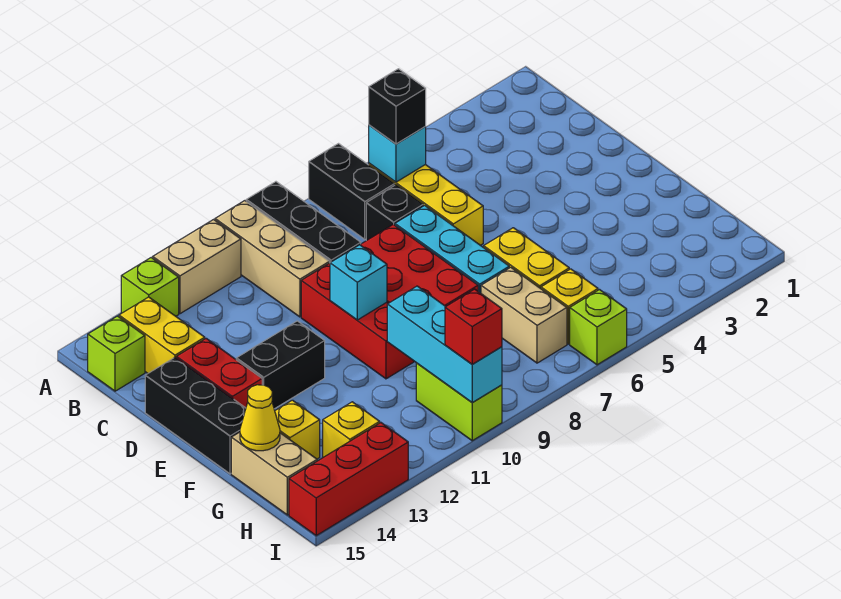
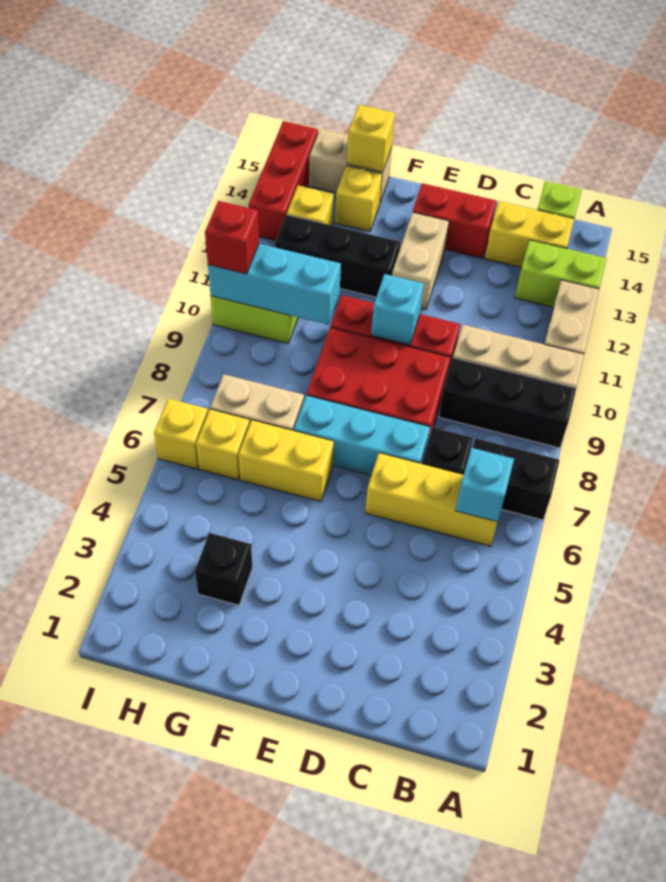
lime brick A13 level 1 -> lime brick A13:B13 level 1
black brick B6 level 3 -> black brick G3 level 1
black brick D15:F15 level 1 -> black brick F12:H12 level 1
black brick E12:E13 level 1 -> tan brick E12:E13 level 1
yellow cone G15 level 2 -> yellow brick G15 level 2
lime brick I6 level 1 -> yellow brick I6 level 1

